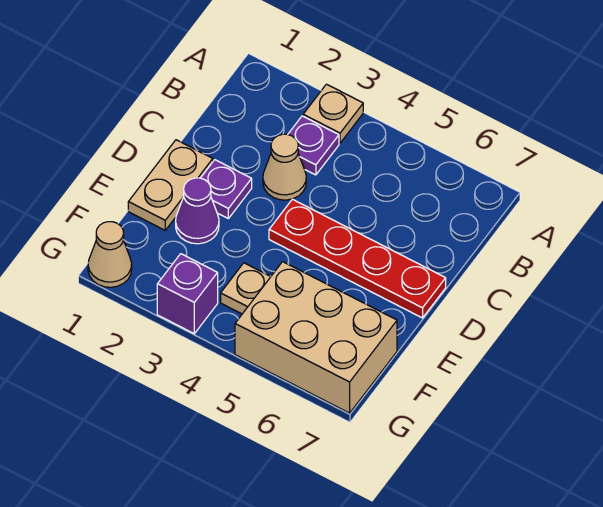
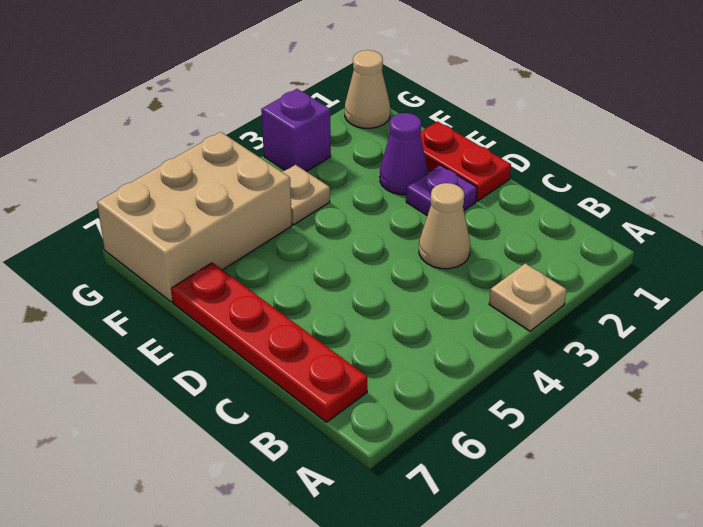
purple plate B3 level 1 -> none
tan plate D1:E1 level 1 -> red plate D1:E1 level 1
red plate D4:D7 level 1 -> red plate B7:E7 level 1

